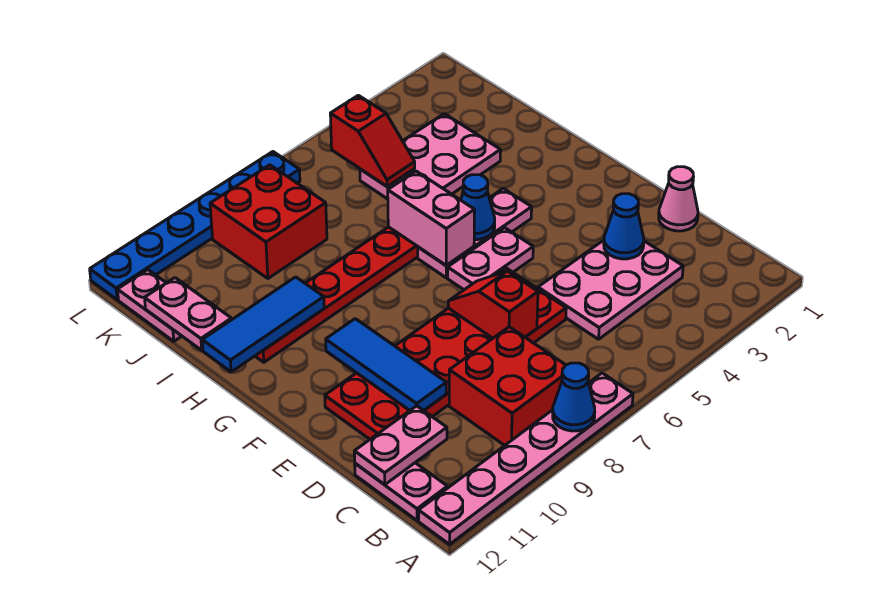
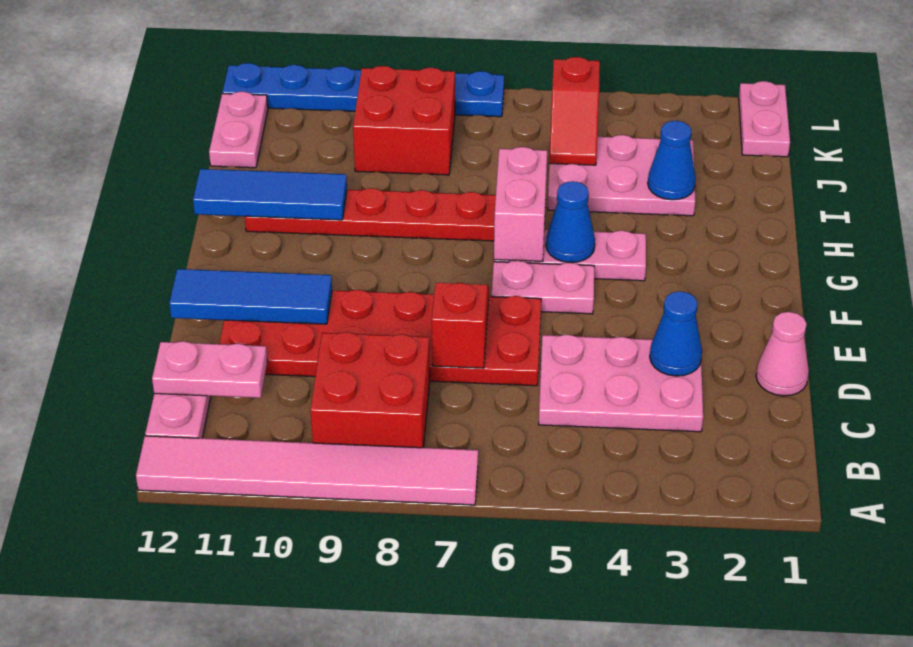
pink plate A7:A12 level 1 -> pink tile A7:A12 level 1
blue cone A8 level 2 -> blue cone I3 level 2
blue tile D10:F10 level 2 -> blue tile E10:E12 level 2
pink plate I12:J12 level 2 -> pink plate K1:L1 level 1

